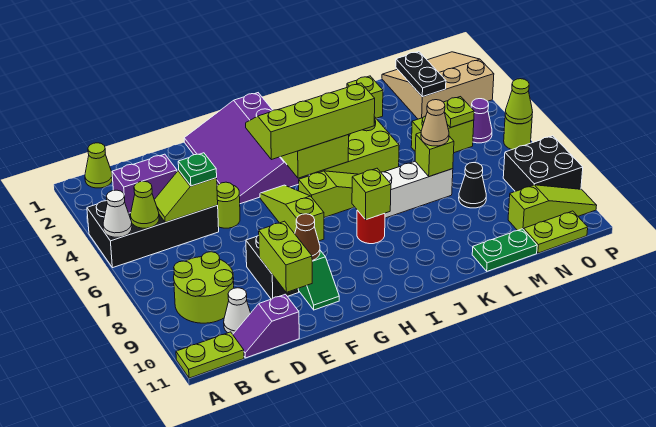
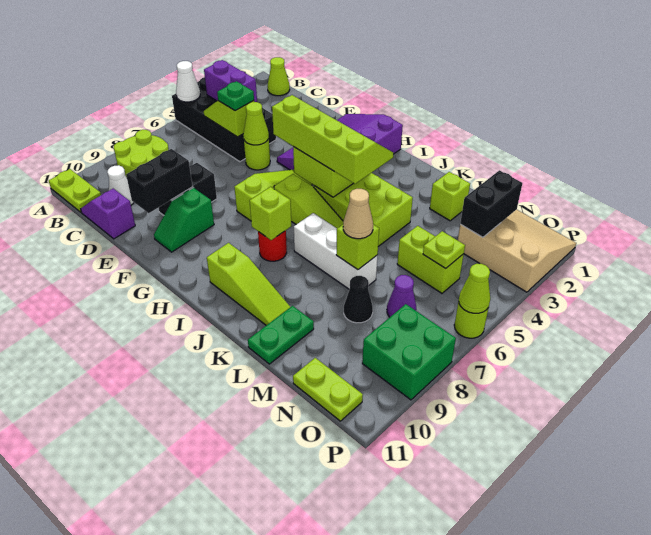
lime cone B5 level 2 -> lime cone E5 level 2
lime brick E9:E10 level 2 -> black brick E9:E10 level 2
brown cone F9 level 2 -> none
green plate L11:M11 level 1 -> green plate L10:L11 level 1
black plate N2:N3 level 2 -> black brick N2:N3 level 2
lime slope N10:P10 level 1 top N -> lime slope I10:K10 level 1 top I
purple cone O5 level 1 -> purple cone N7 level 1
black brick O8:P9 level 1 -> green brick O8:P9 level 1

